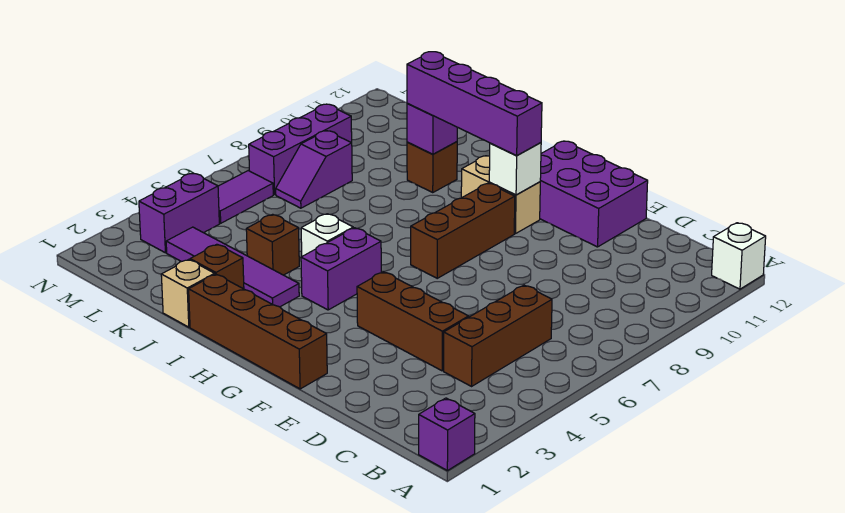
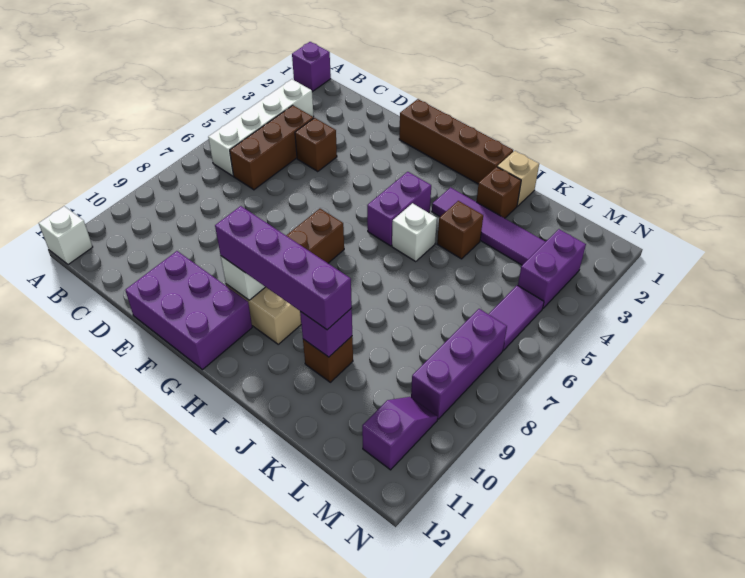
none -> white brick B3:B6 level 1
brown brick D4:F4 level 1 -> brown brick D4 level 1
purple slope L7:L8 level 1 top 8 -> purple slope M10:M11 level 1 top 11

